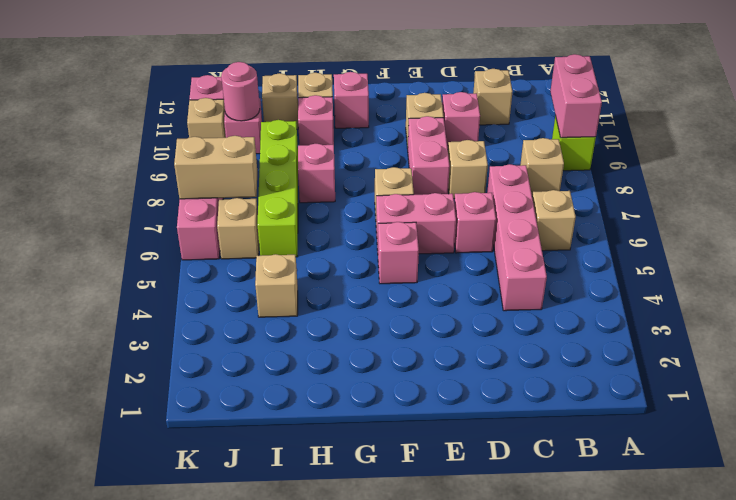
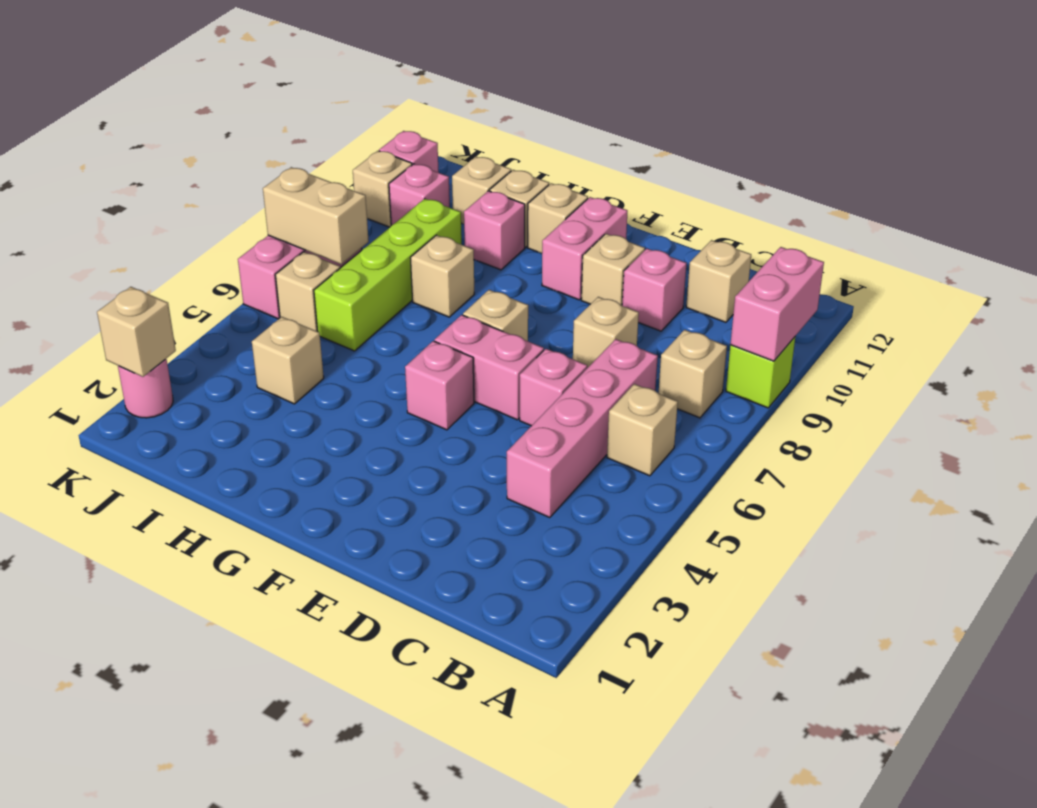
pink brick E8:E9 level 1 -> pink brick F10:F11 level 1
pink brick G11 level 1 -> tan brick G11 level 1
pink brick H8 level 1 -> tan brick H8 level 1
pink round brick J10 level 2 -> pink round brick K2 level 1
none -> tan brick K2 level 2

